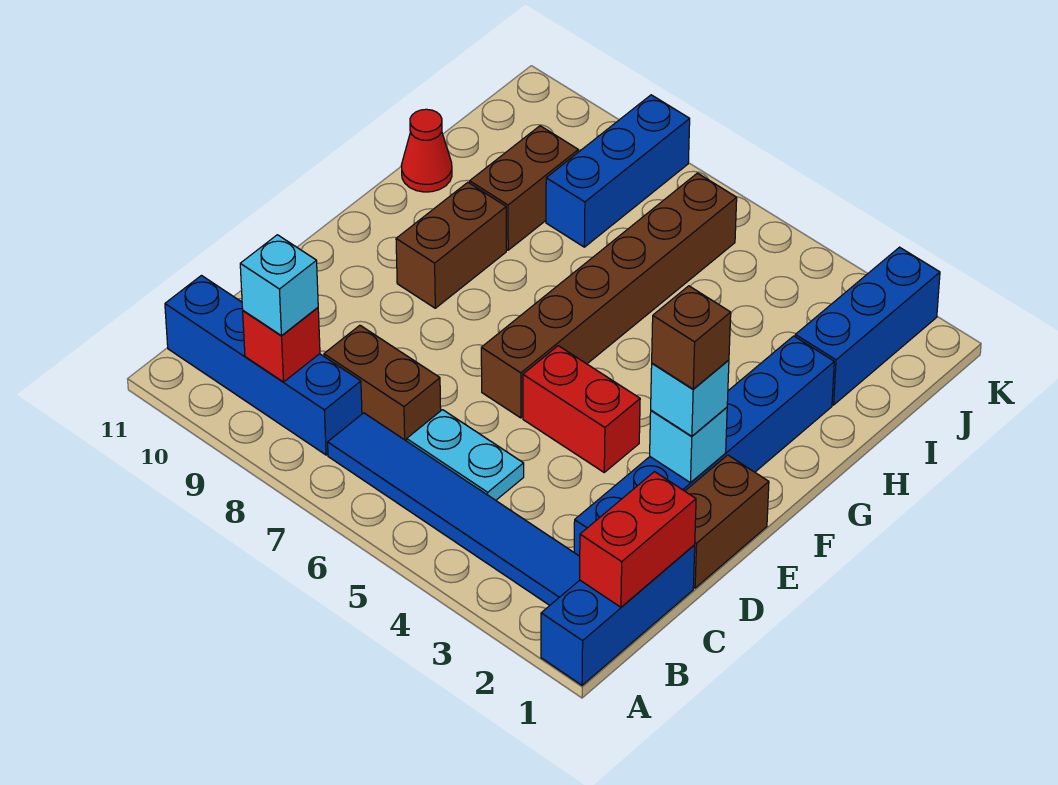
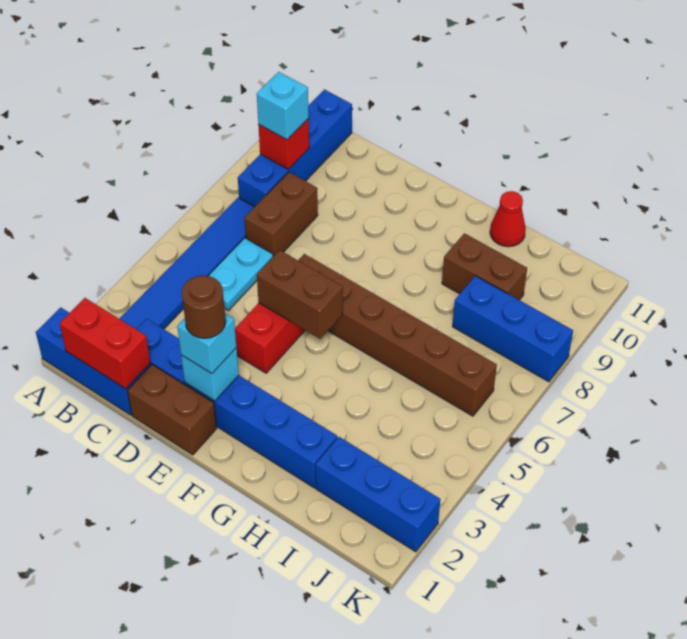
brown brick E2 level 4 -> brown round brick E2 level 4
brown brick F9:G9 level 1 -> brown brick E5:F5 level 2

